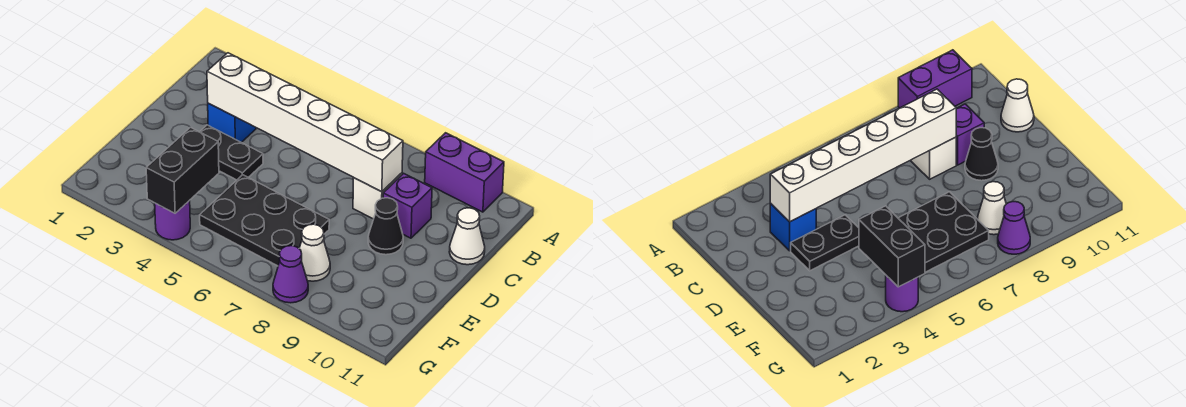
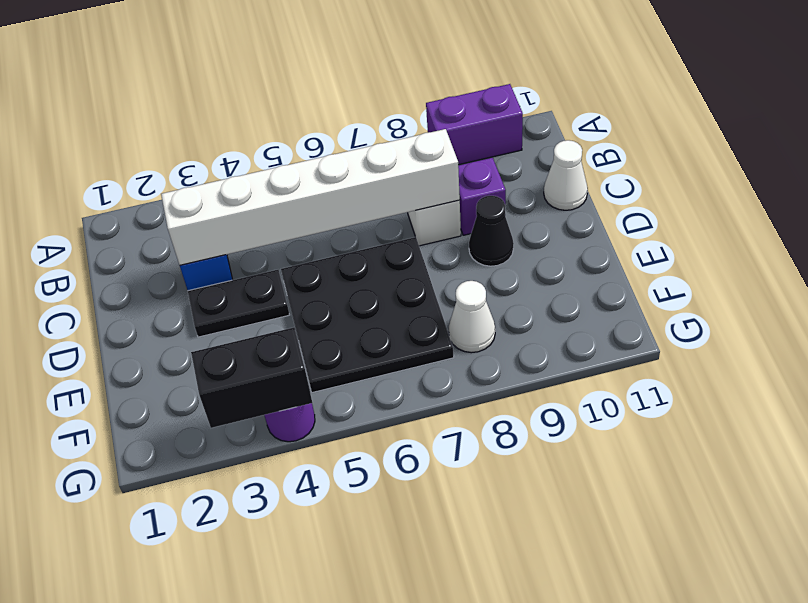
black plate E5:F7 level 1 -> black plate D5:F7 level 1
black brick F4:G4 level 2 -> black brick G3:G4 level 2
purple cone G8 level 1 -> none

